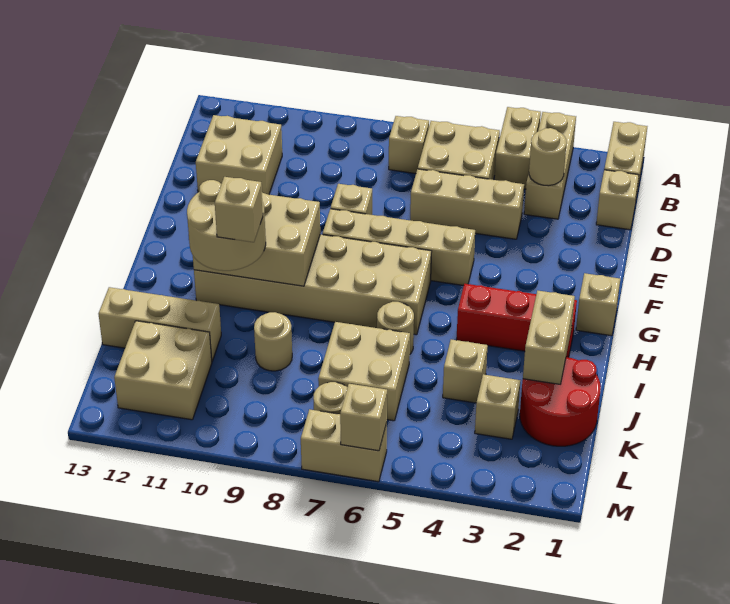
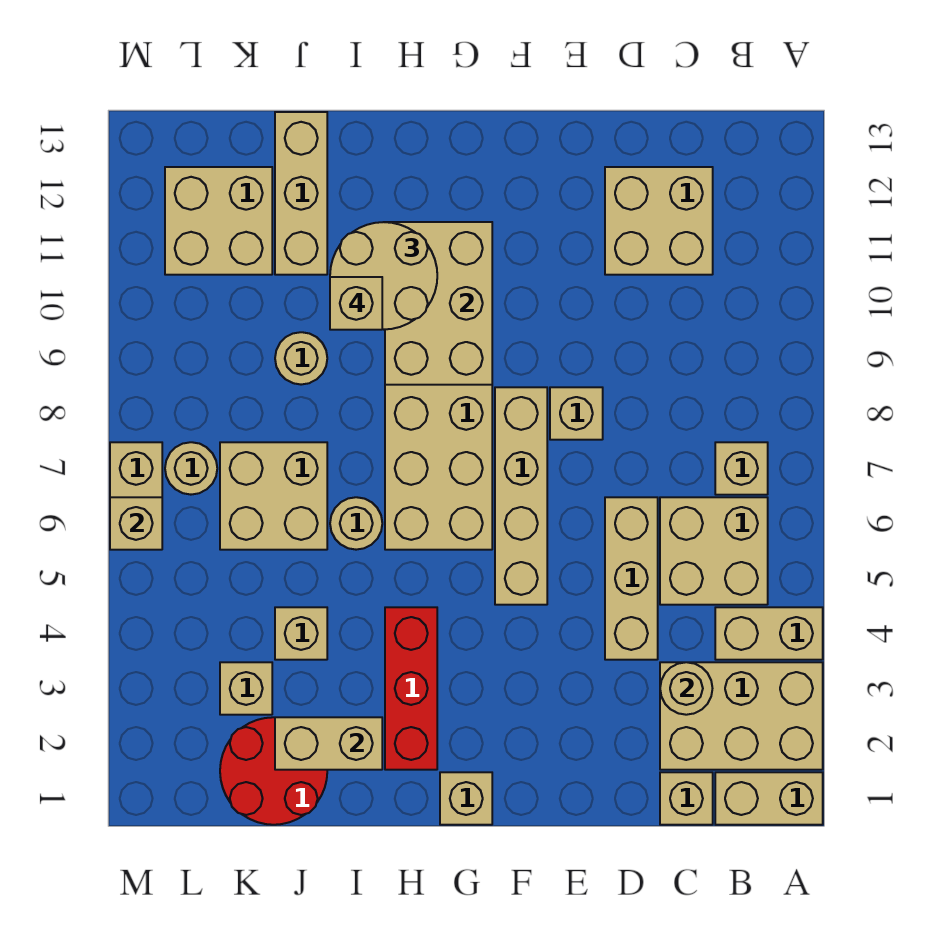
tan brick A3:C3 level 1 -> tan brick A2:C3 level 1

